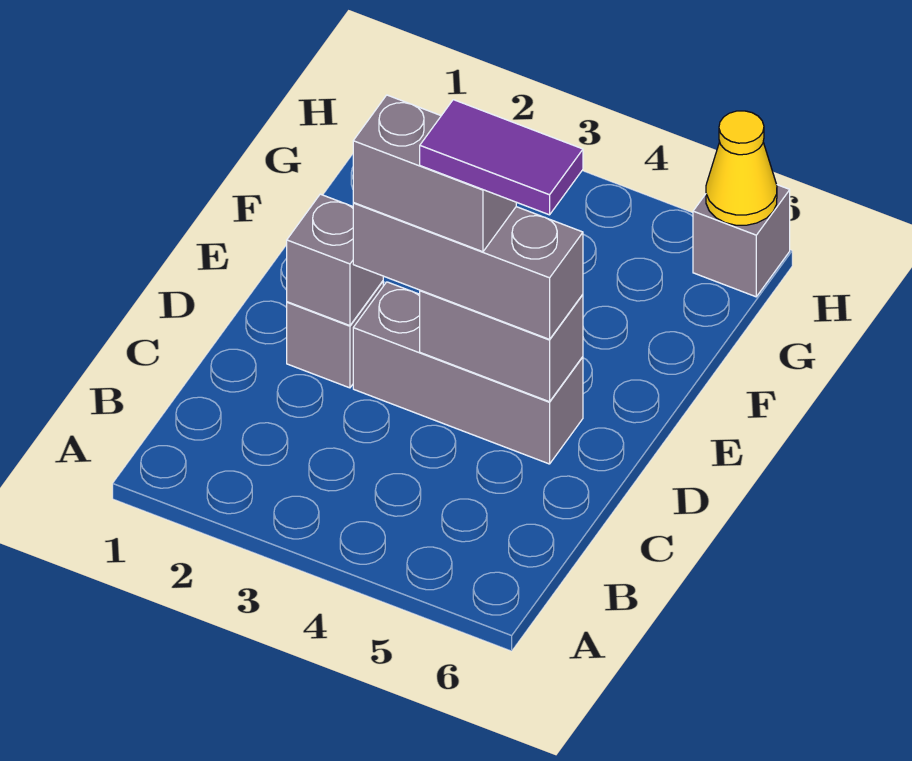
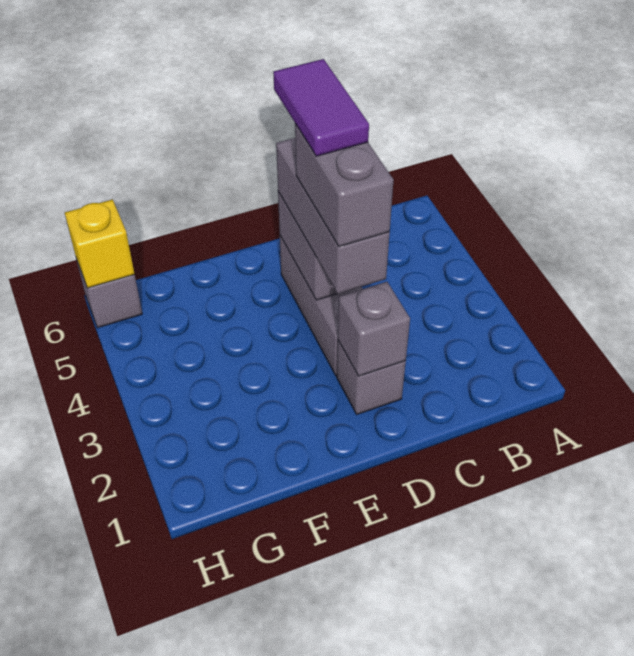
yellow cone H6 level 2 -> yellow brick H6 level 2

